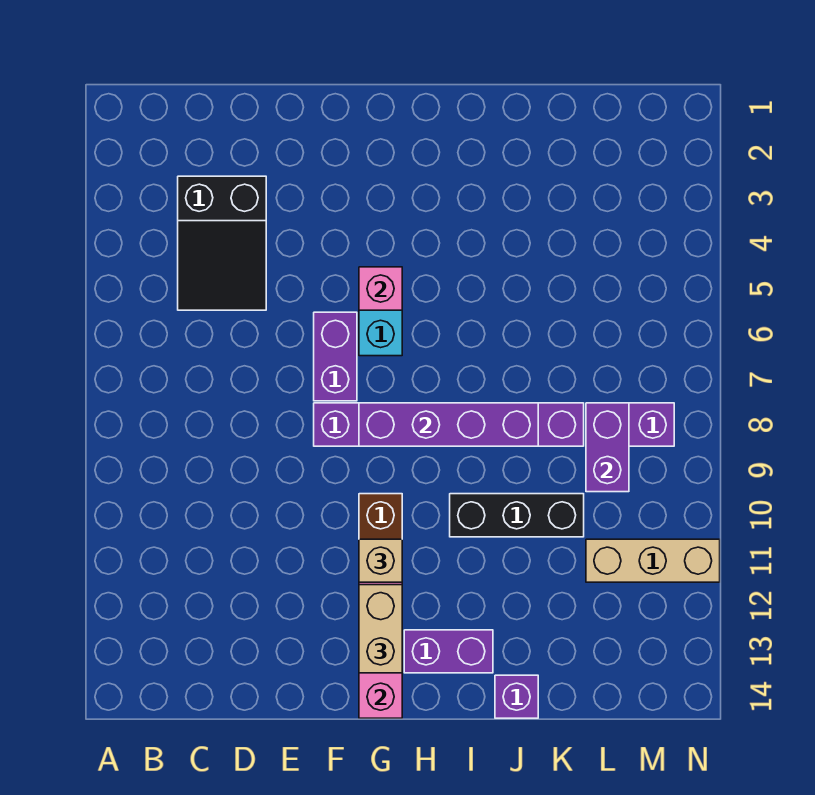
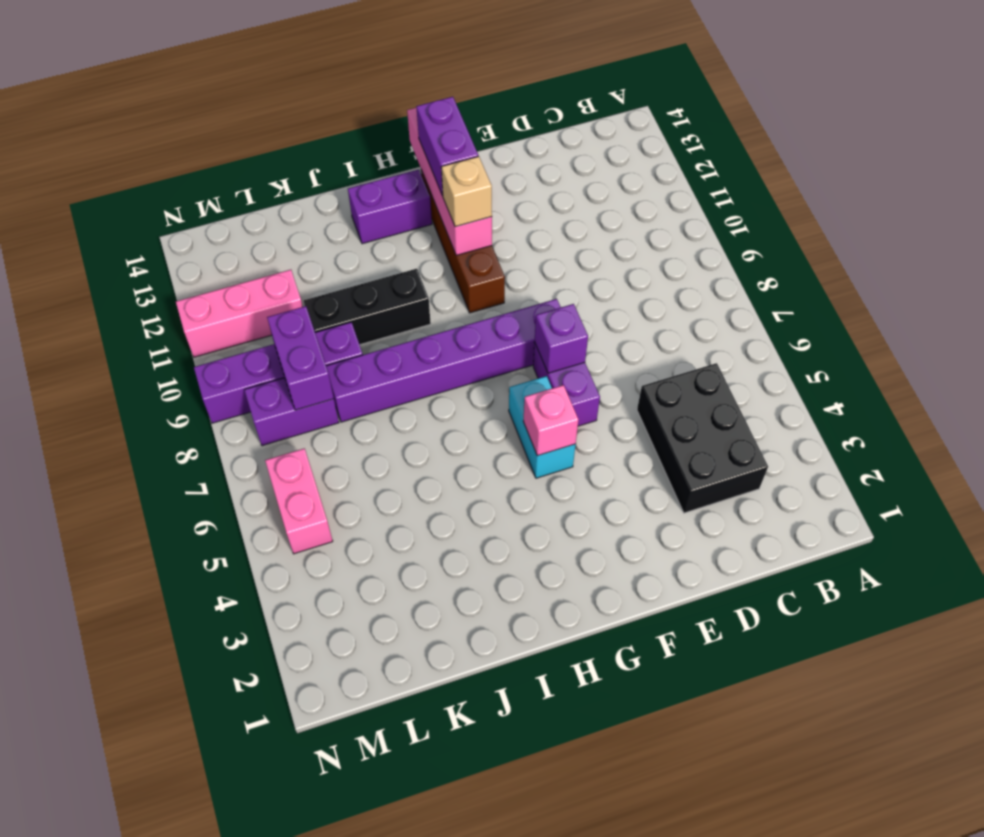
black slope C3:D5 level 1 top 3 -> black brick C3:D5 level 1
purple brick G8:J8 level 2 -> purple brick K9:N9 level 1
tan brick G12:G13 level 3 -> purple brick G12:G13 level 3
purple brick J14 level 1 -> purple brick F7 level 2
tan brick L11:N11 level 1 -> pink brick L11:N11 level 1
none -> pink brick M5:M6 level 1

